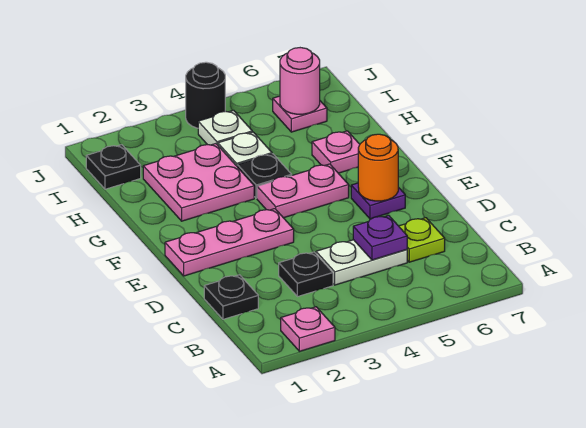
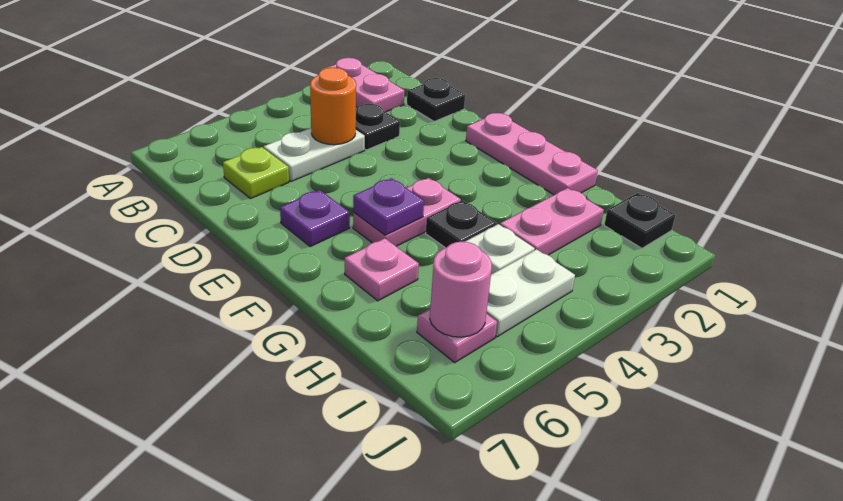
pink plate A2 level 1 -> pink plate A2:B2 level 1
purple plate C5 level 2 -> purple plate F5 level 2
pink plate E1:E3 level 1 -> pink plate E1:G1 level 1
orange round brick E6 level 2 -> orange round brick C4 level 2
pink plate G2:H3 level 1 -> pink plate H2:H3 level 1
white plate I4 level 1 -> white plate I4:I5 level 1
black round brick J4 level 1 -> none

